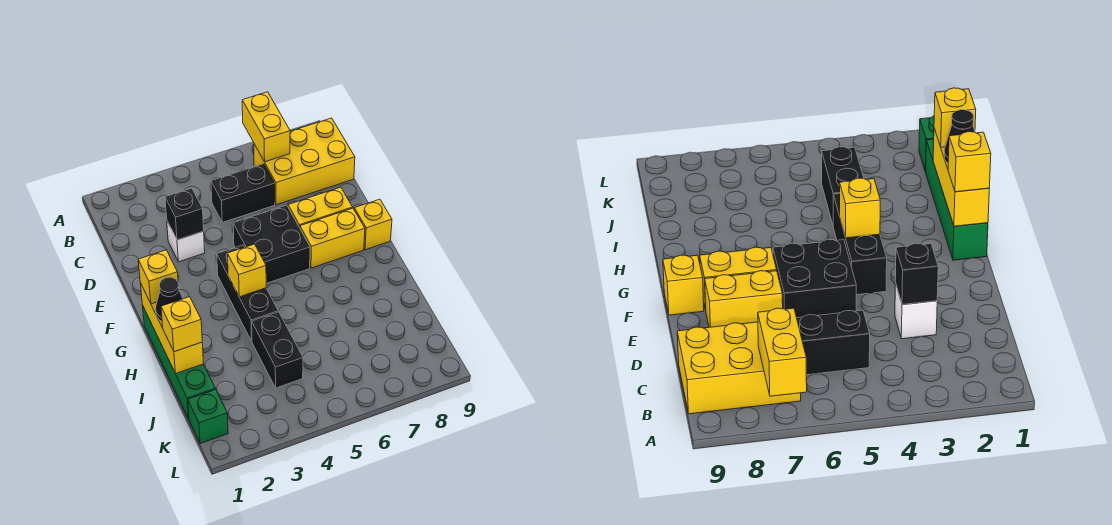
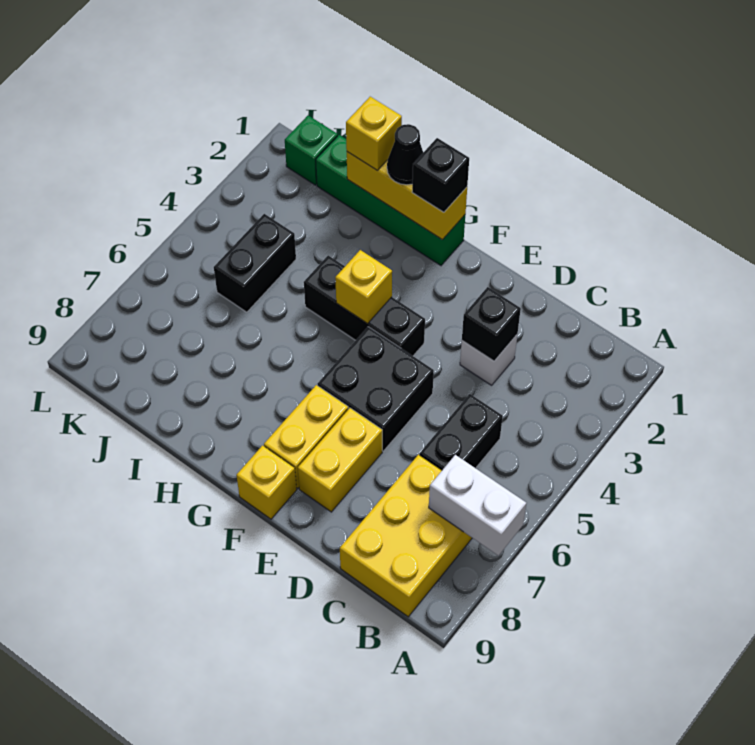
yellow brick A7:B7 level 2 -> white brick A7:B7 level 2
yellow brick G1 level 3 -> black brick G1 level 3
black brick I4:J4 level 1 -> black brick J4:J5 level 1

